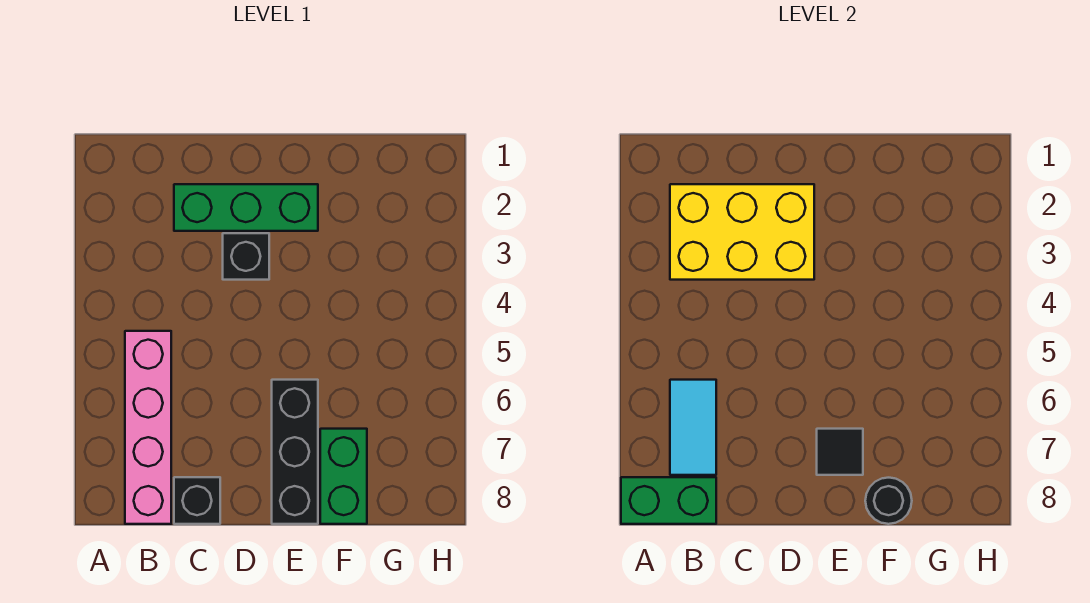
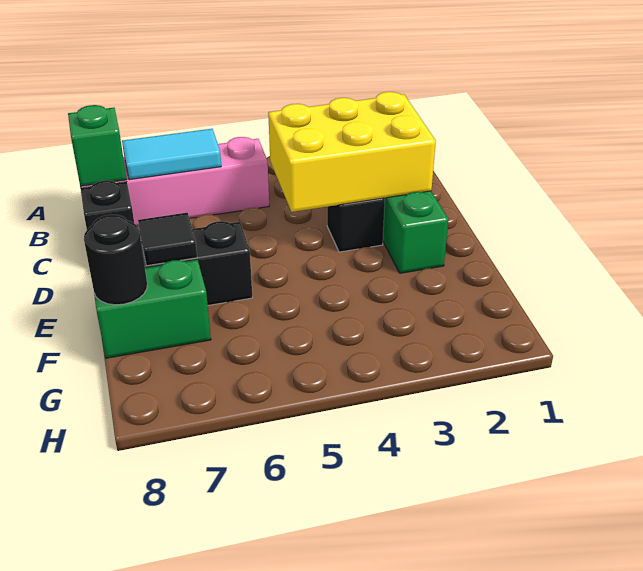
green brick A8:B8 level 2 -> green brick B8 level 2
yellow brick B2:D3 level 2 -> yellow brick C2:D4 level 2

